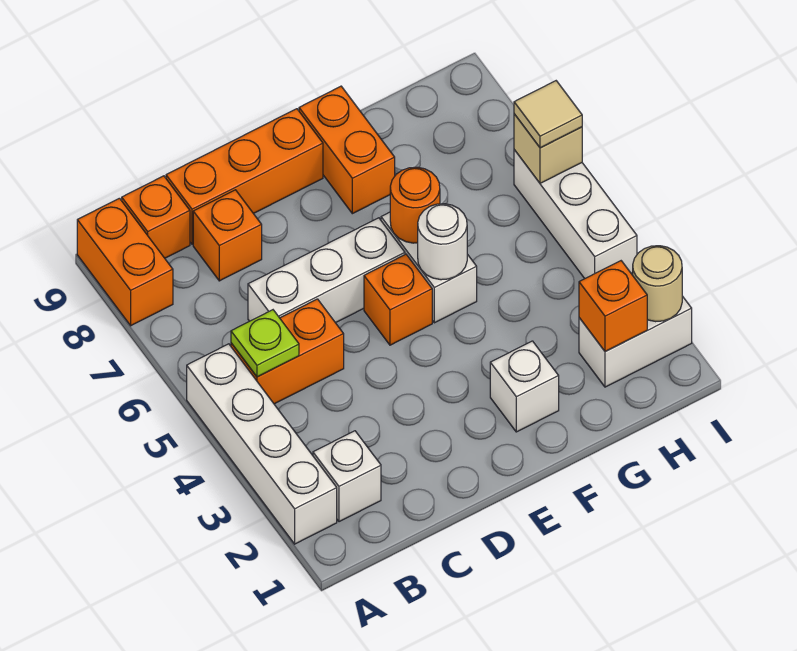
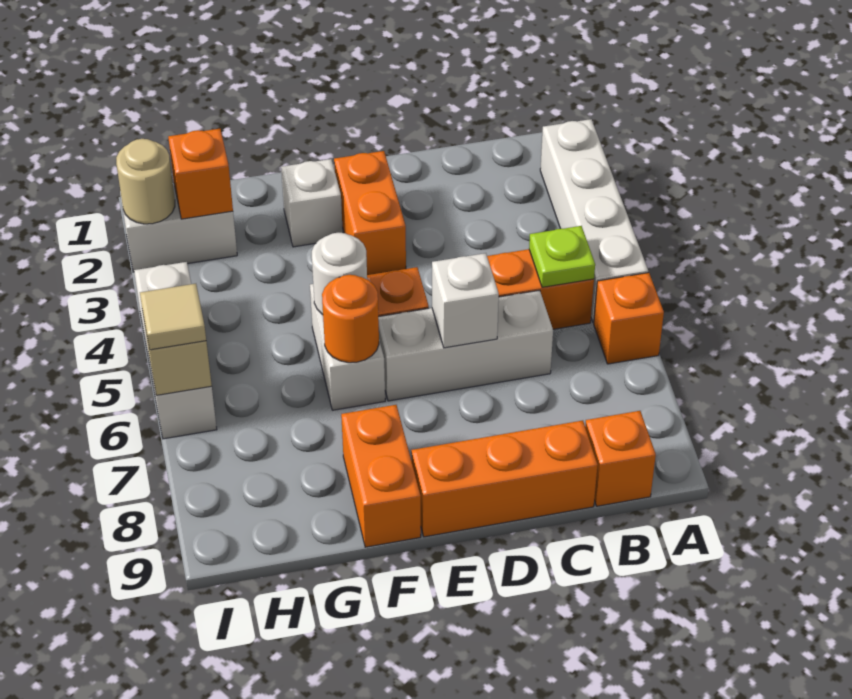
orange brick A8:A9 level 1 -> orange brick E2:E3 level 1
white brick B2 level 1 -> white brick D6 level 2
orange brick C8 level 1 -> orange brick A6 level 1

